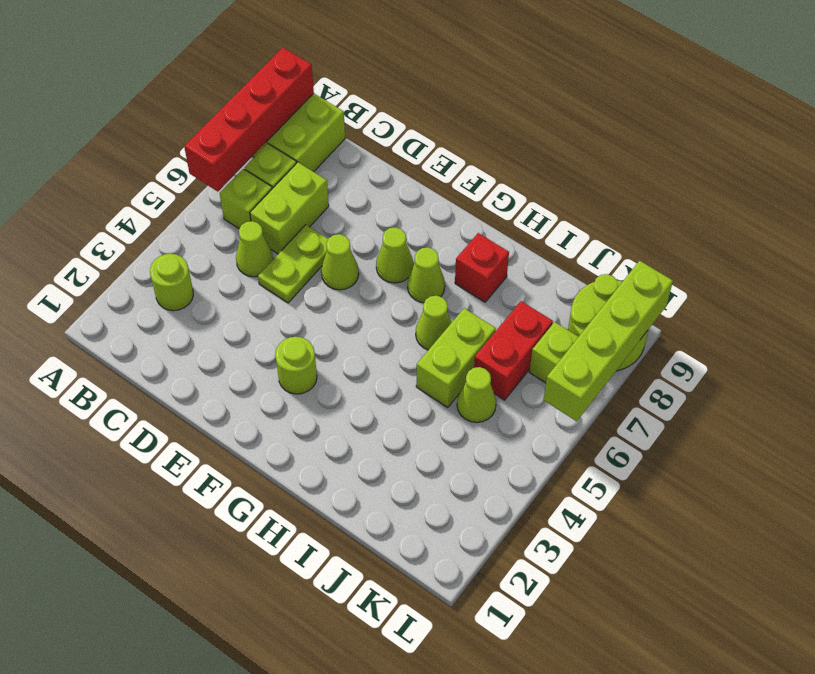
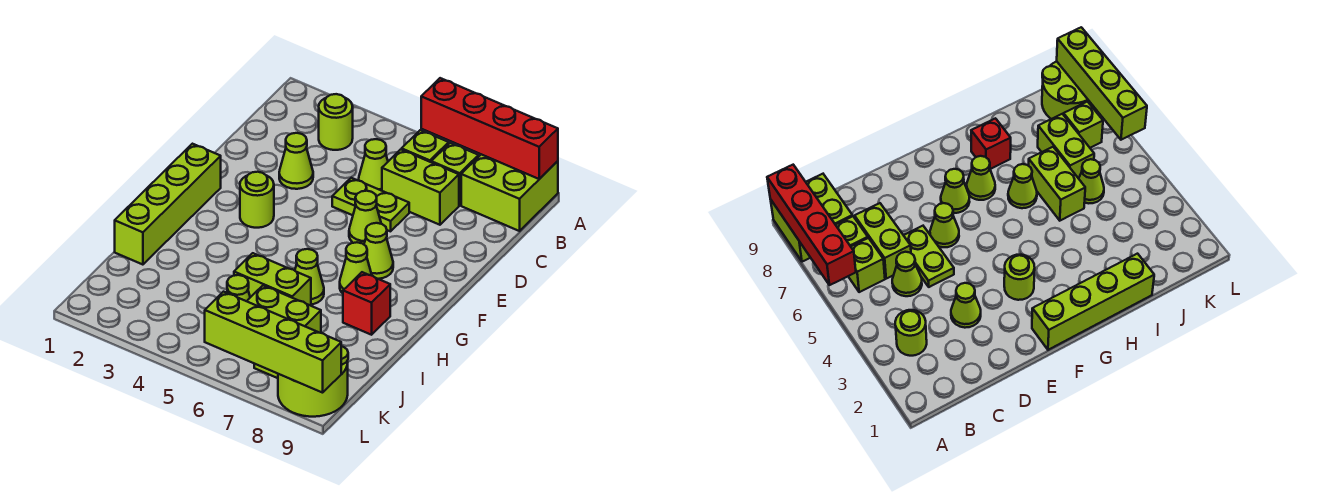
none -> lime cone D3 level 1
none -> lime brick F1:I1 level 1
red brick J6:J7 level 1 -> lime brick J6:J7 level 1

